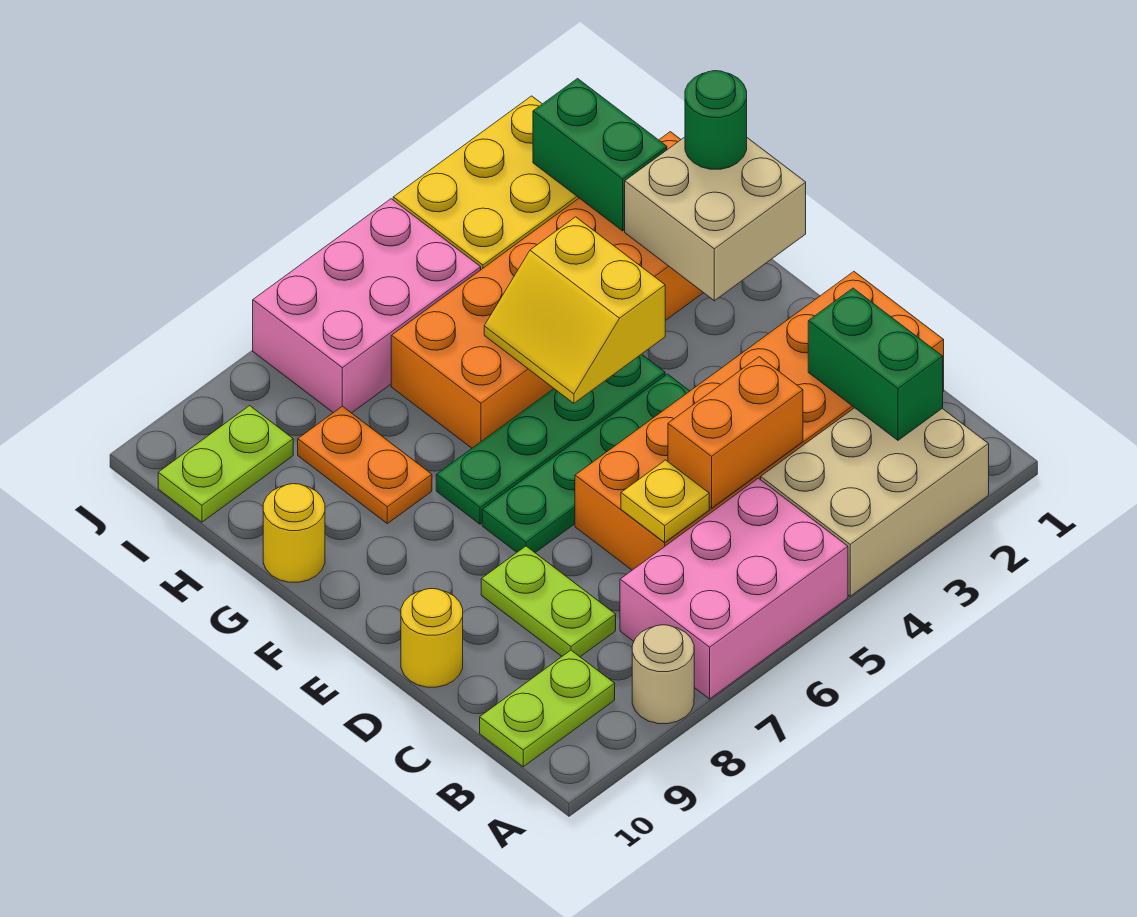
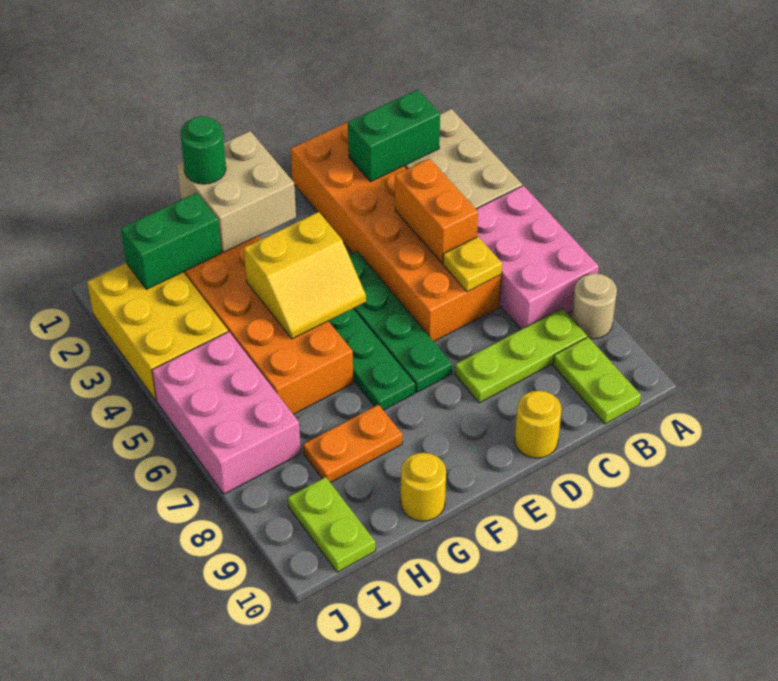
lime plate C8:D8 level 1 -> lime plate B8:D8 level 1

